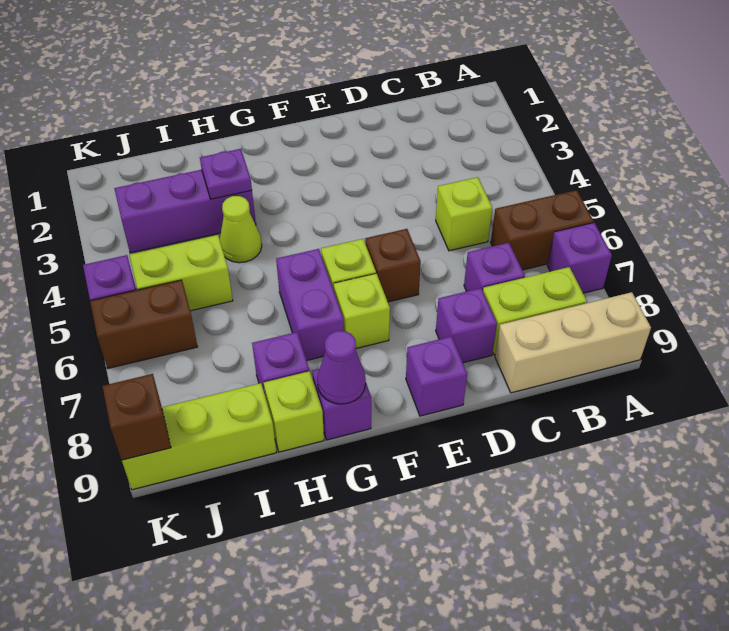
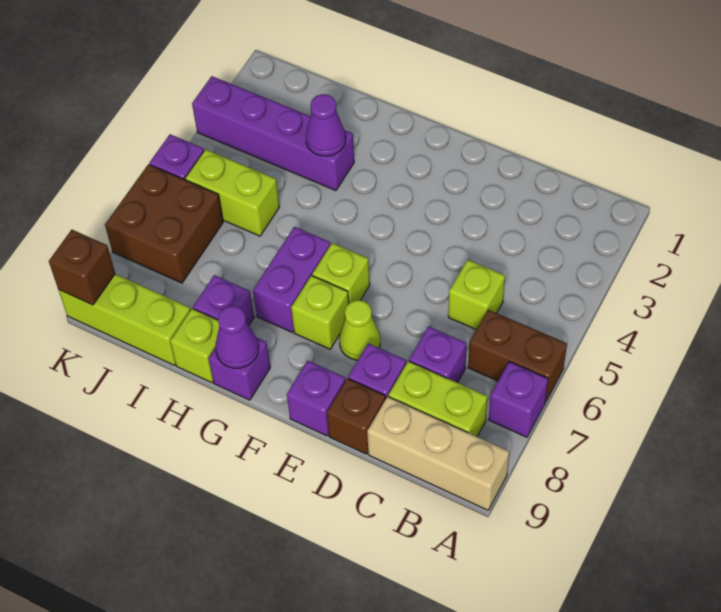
brown brick E6 level 1 -> brown brick D9 level 1
purple brick H3:J3 level 1 -> purple brick H3:K3 level 1
purple plate H3 level 2 -> purple cone H3 level 2
lime cone H4 level 1 -> lime cone E7 level 1
brown brick J6:K6 level 1 -> brown brick J6:K7 level 1

